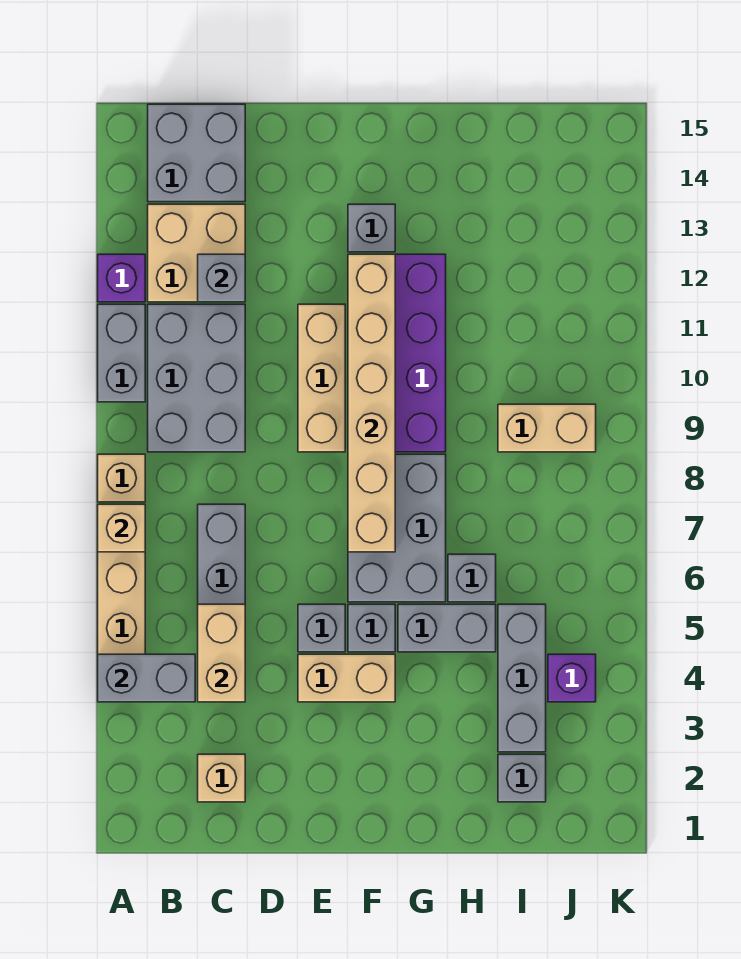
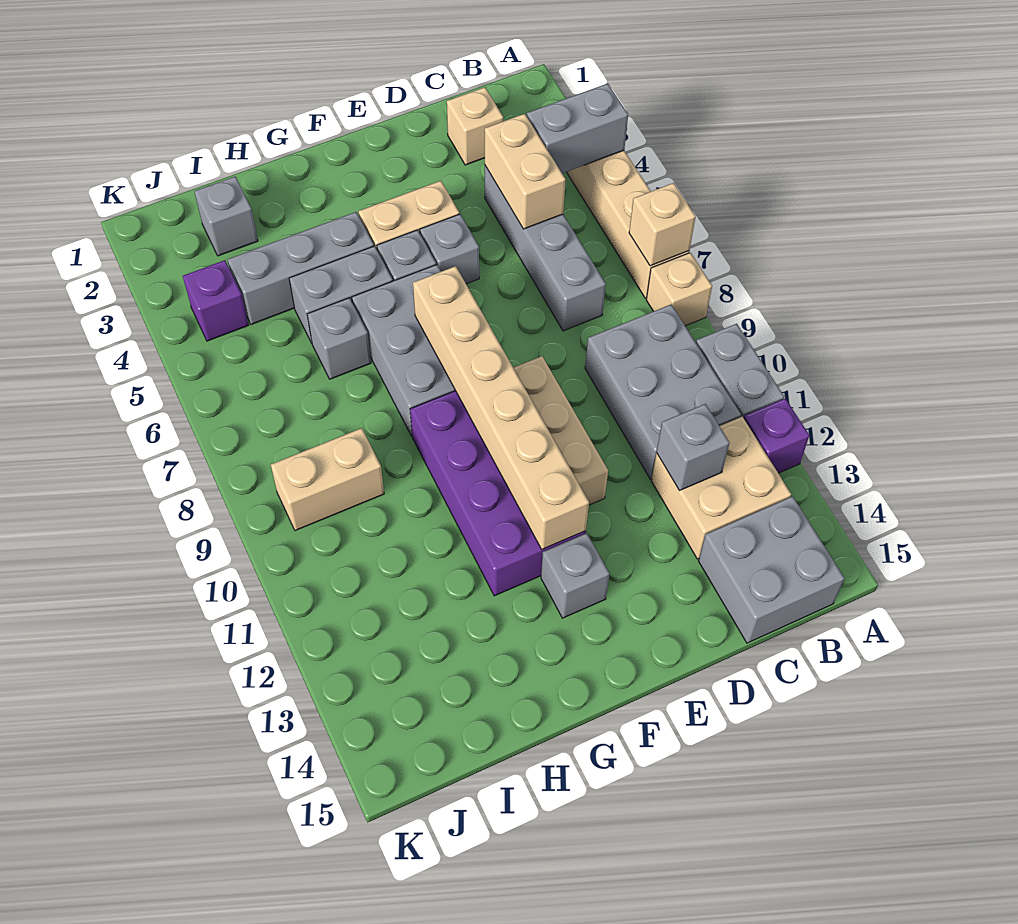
grey brick I3:I5 level 1 -> grey brick G4:I4 level 1

